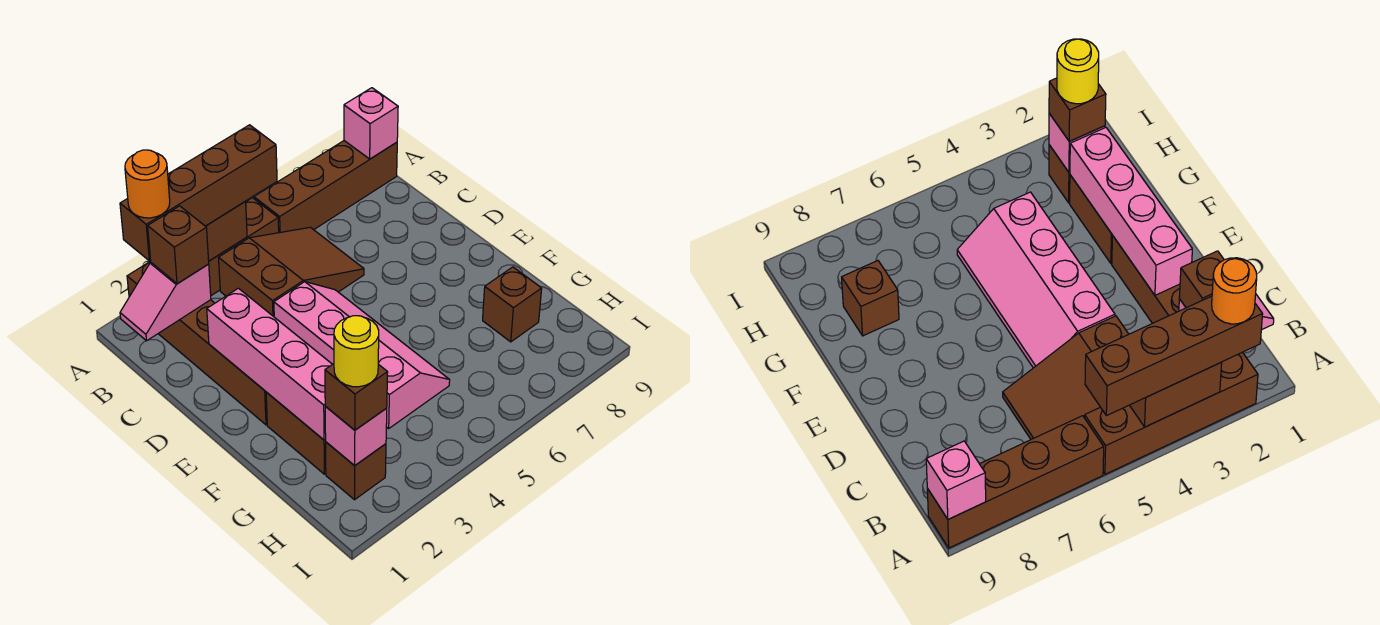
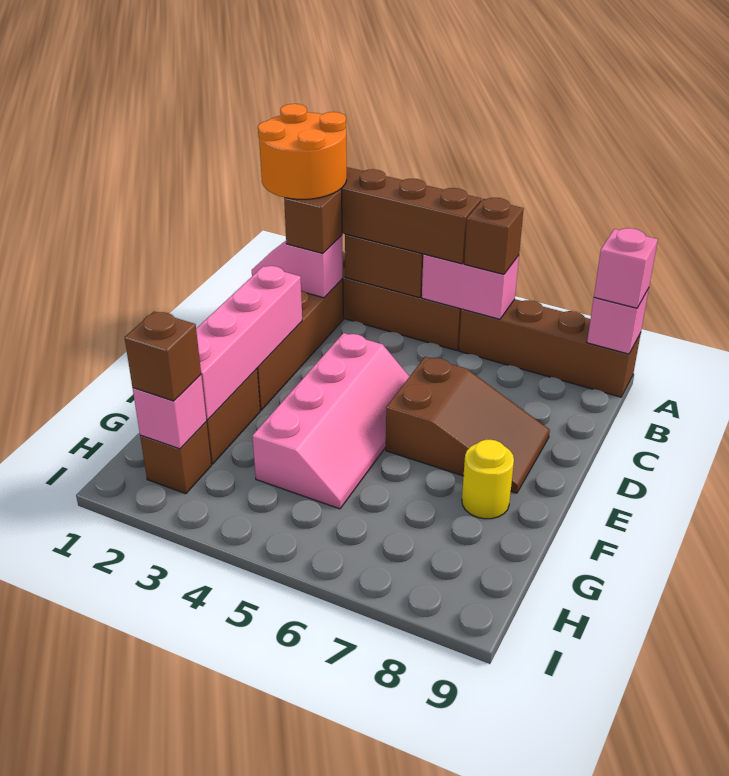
orange round brick A2 level 4 -> orange round brick A1:B2 level 4
none -> pink brick A5:A6 level 2
none -> pink brick A9 level 3
brown slope B4:C6 level 1 top 4 -> brown slope D6:E8 level 1 top 6
brown brick G8 level 1 -> brown brick A6 level 3
yellow round brick H2 level 4 -> yellow round brick F8 level 1

